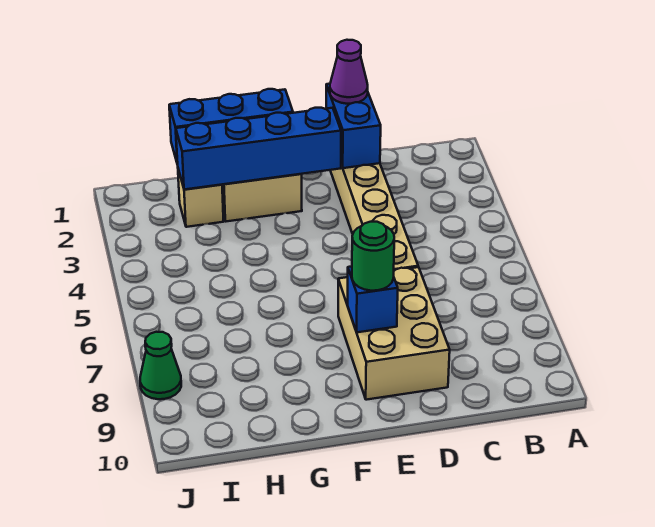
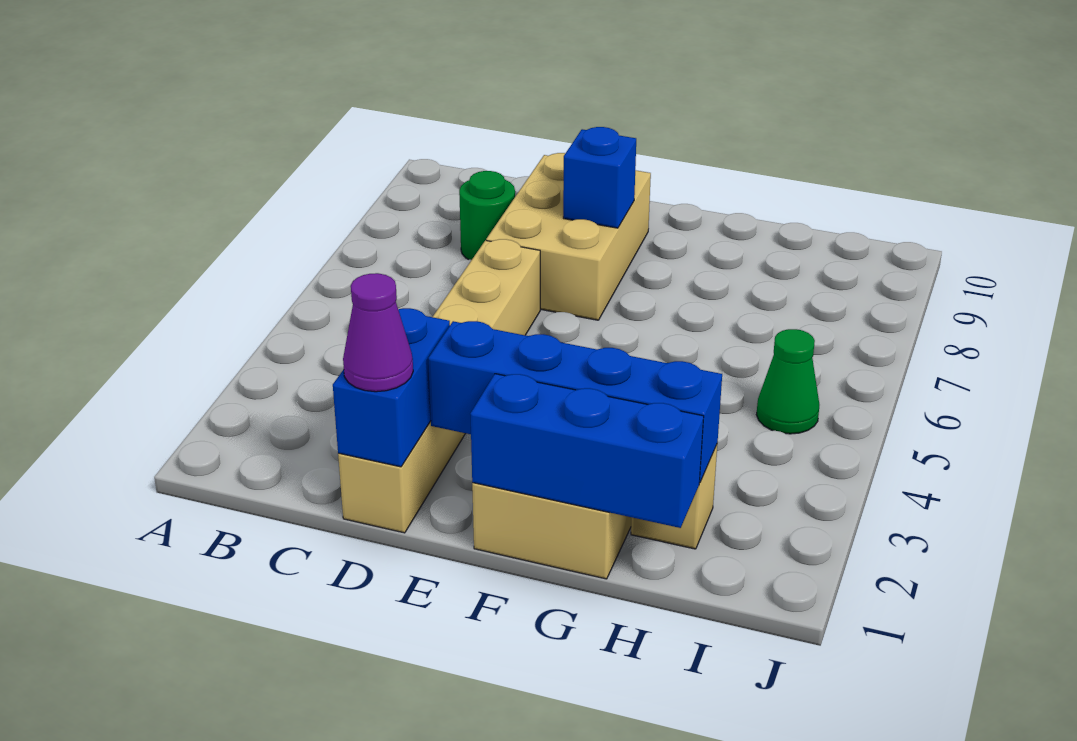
green round brick E8 level 3 -> green round brick C8 level 1
green cone J8 level 1 -> green cone I5 level 1

